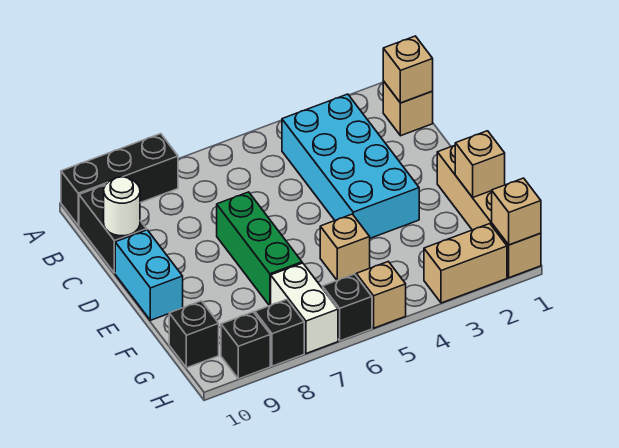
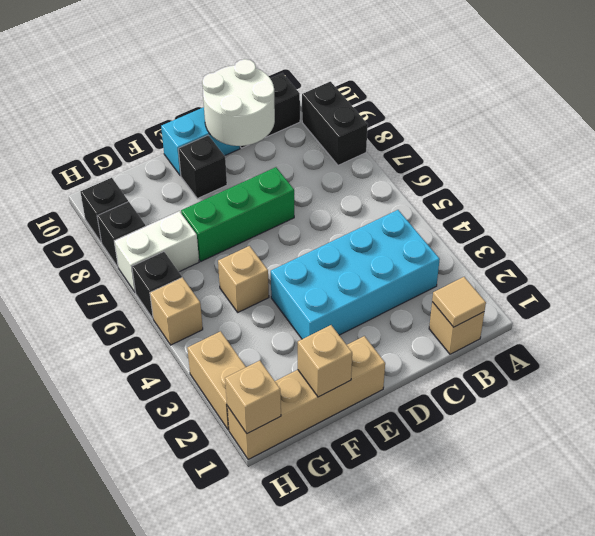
black brick A8:A10 level 1 -> black brick A8:A9 level 1
tan brick B1 level 2 -> tan tile B1 level 2
white round brick C10 level 2 -> white round brick C9:D10 level 2
black brick G10 level 1 -> black brick E9 level 1

